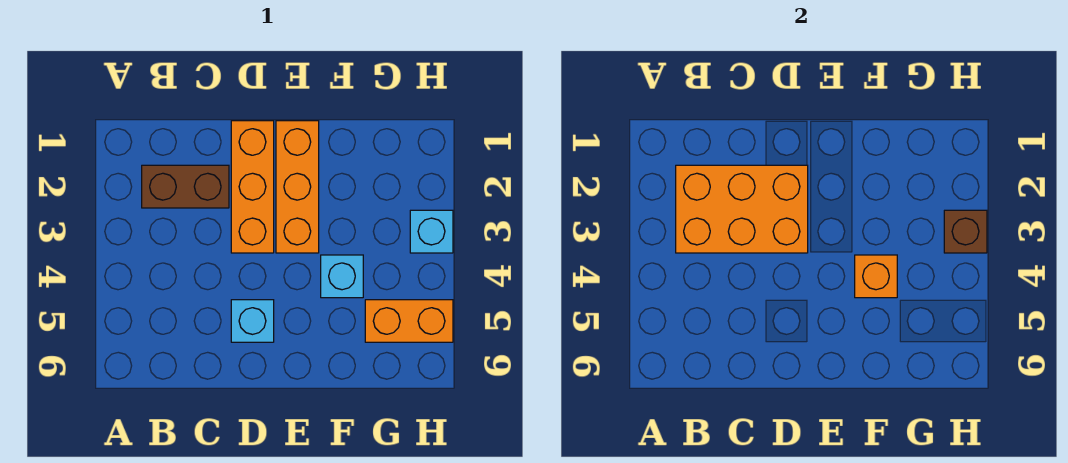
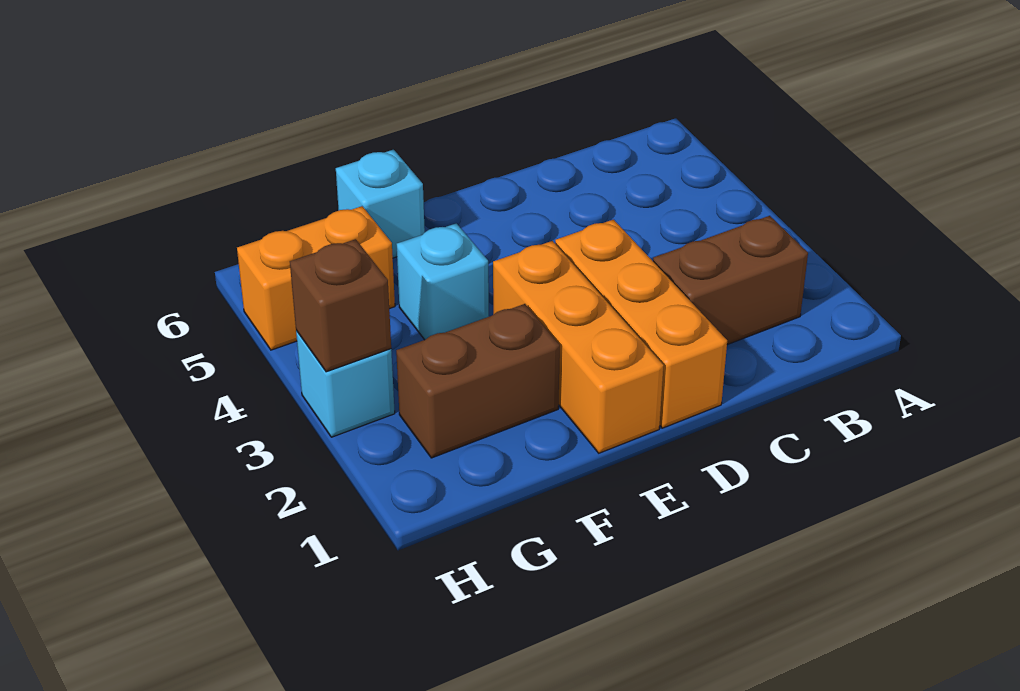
orange brick B2:D3 level 2 -> none
cyan brick D5 level 1 -> cyan brick F6 level 1
none -> brown brick F2:G2 level 1
orange brick F4 level 2 -> none

